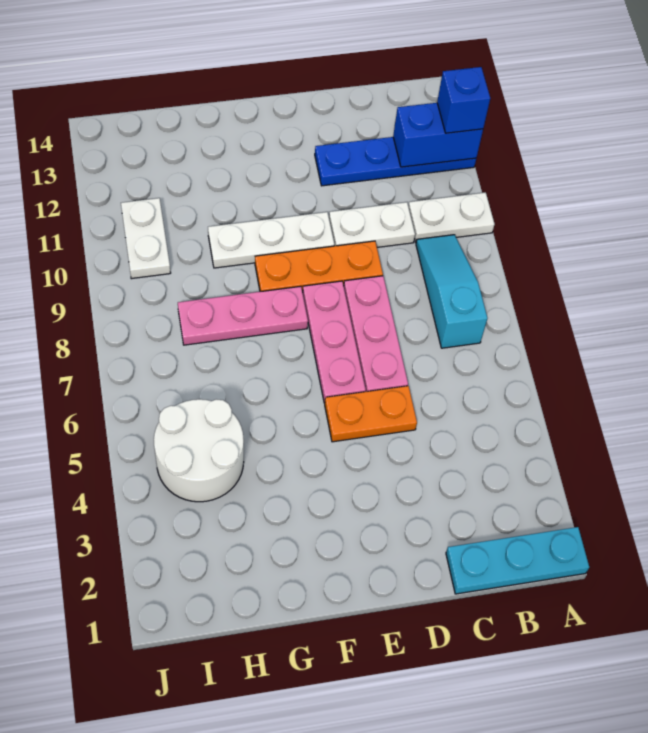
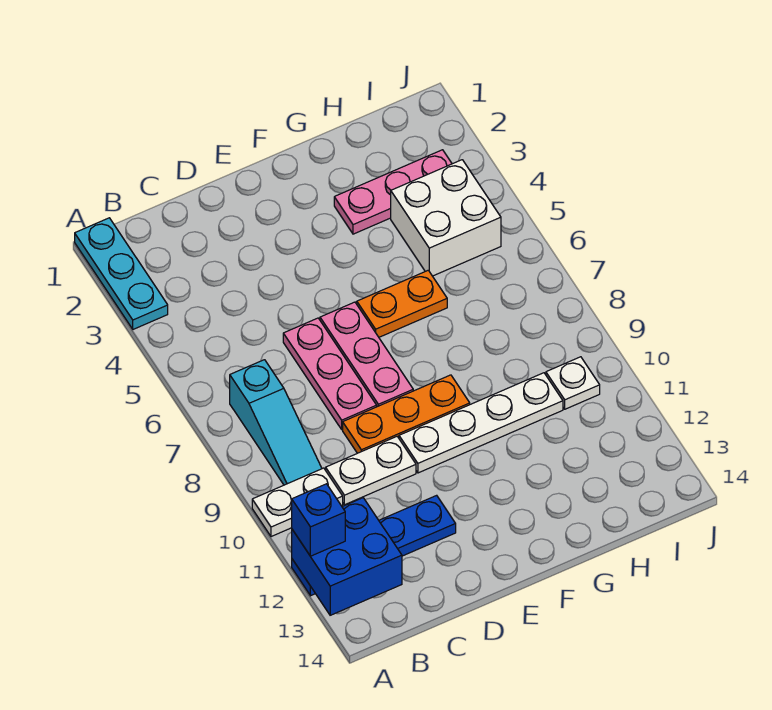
cyan plate A1:C1 level 1 -> cyan plate A1:A3 level 1
blue brick A12:B12 level 2 -> blue brick A12:B13 level 2
orange plate D5:E5 level 1 -> orange plate F6:G6 level 1
white plate E10:G10 level 1 -> white plate E10:H10 level 1
pink plate F8:H8 level 1 -> pink plate G3:I3 level 1
white round brick H4:I5 level 1 -> white brick H4:I5 level 1
white plate I10:I11 level 1 -> white plate I10 level 1

